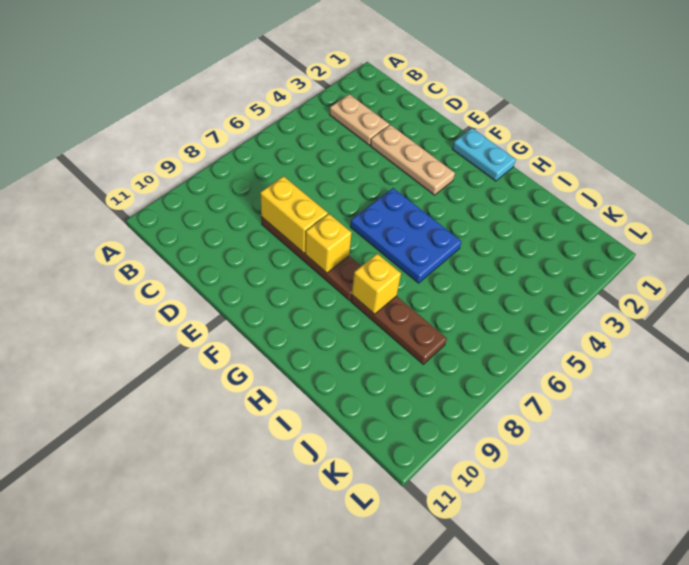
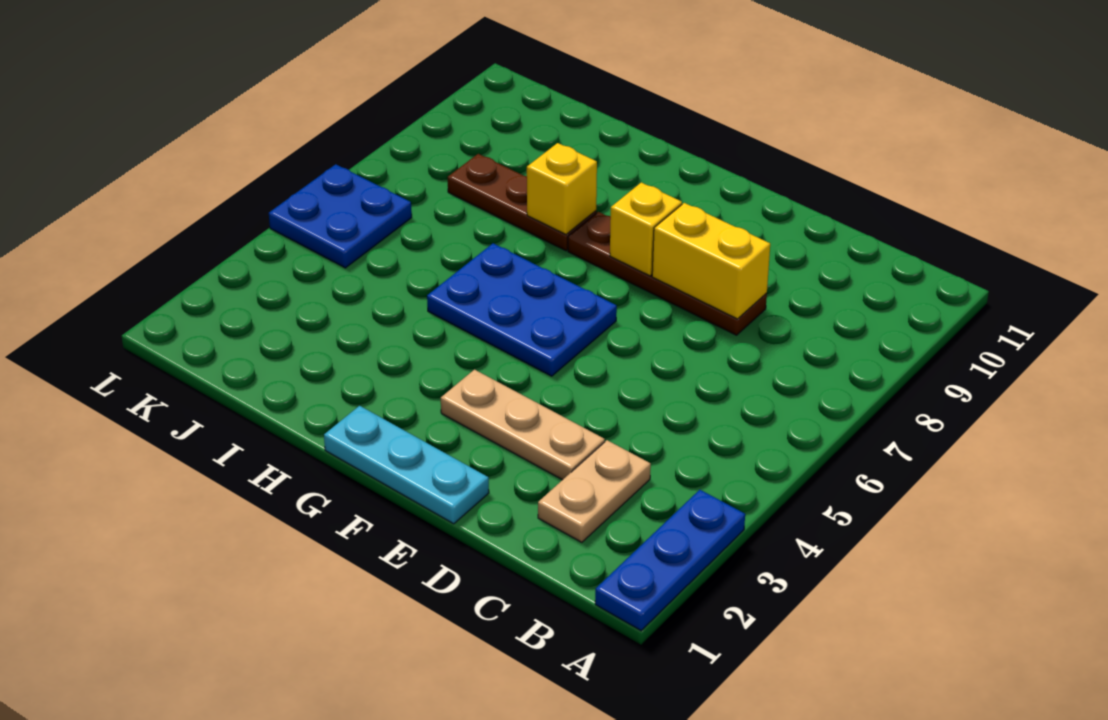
none -> blue plate A1:A3 level 1
tan plate B3:C3 level 1 -> tan plate C2:C3 level 1
cyan plate F1:G1 level 1 -> cyan plate E1:G1 level 1
none -> blue plate K5:L6 level 1

